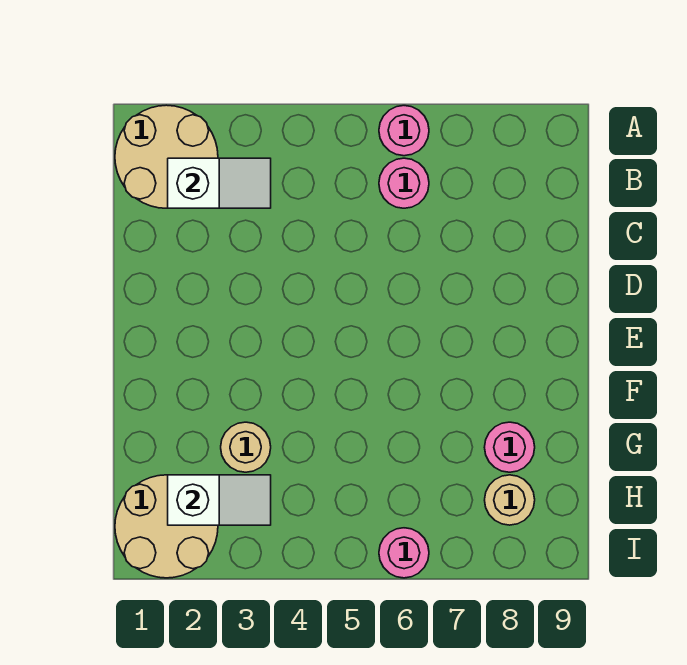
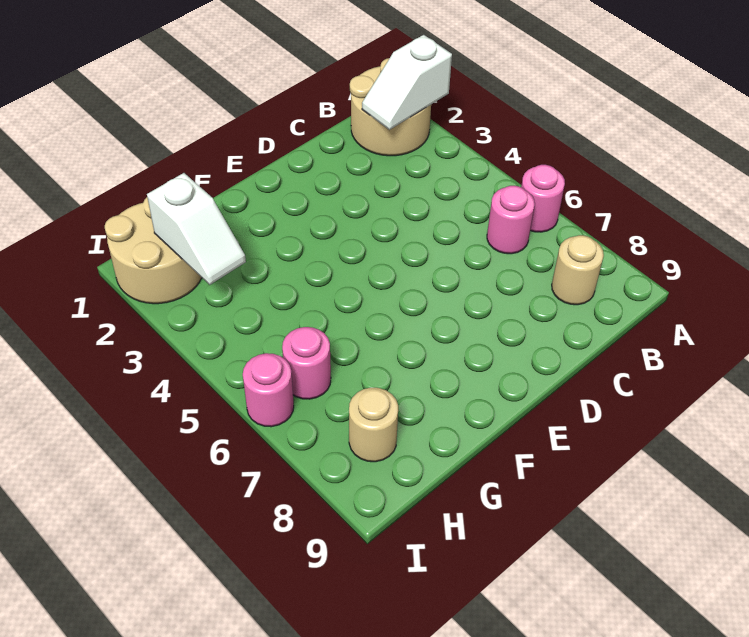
white slope B2:B3 level 2 top 2 -> white slope A2:B2 level 2 top A
tan round brick G3 level 1 -> tan round brick B8 level 1
pink round brick G8 level 1 -> pink round brick H6 level 1

